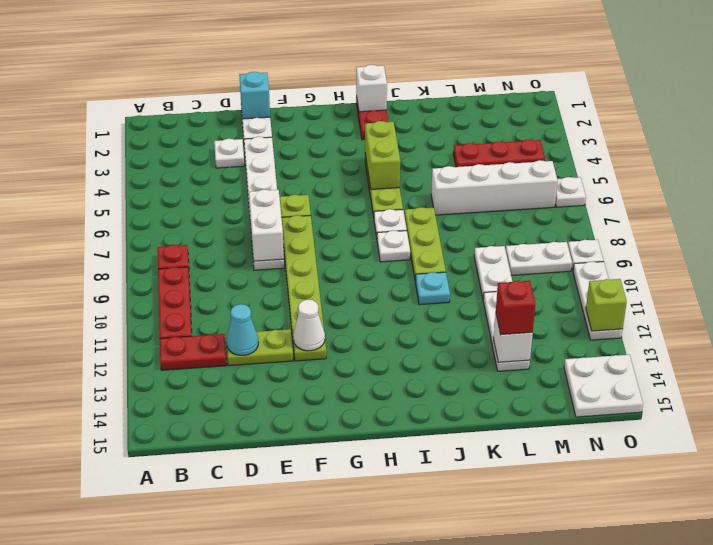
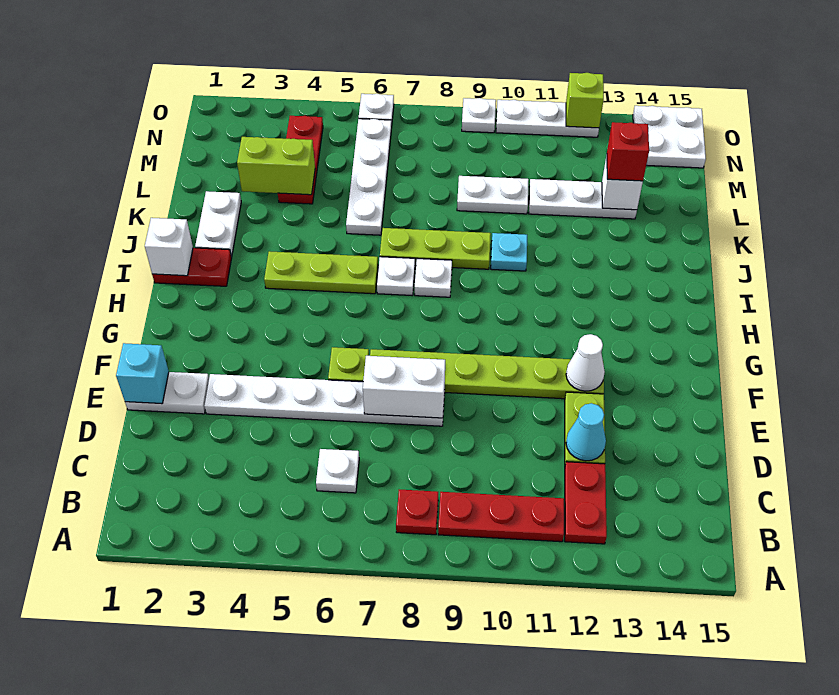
white plate D3 level 1 -> white plate C6 level 1
lime brick I4:I5 level 2 -> lime brick L3:L4 level 2
white brick K6:N6 level 1 -> white plate K6:N6 level 1
white plate M9:N9 level 1 -> white plate J2:K2 level 1

